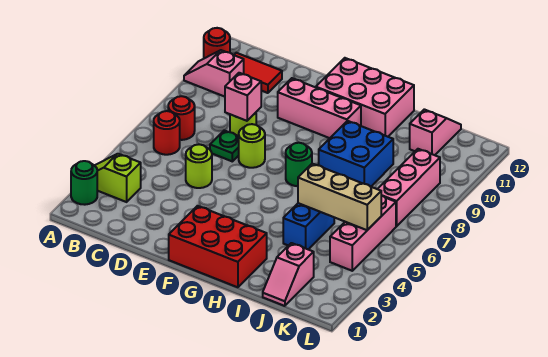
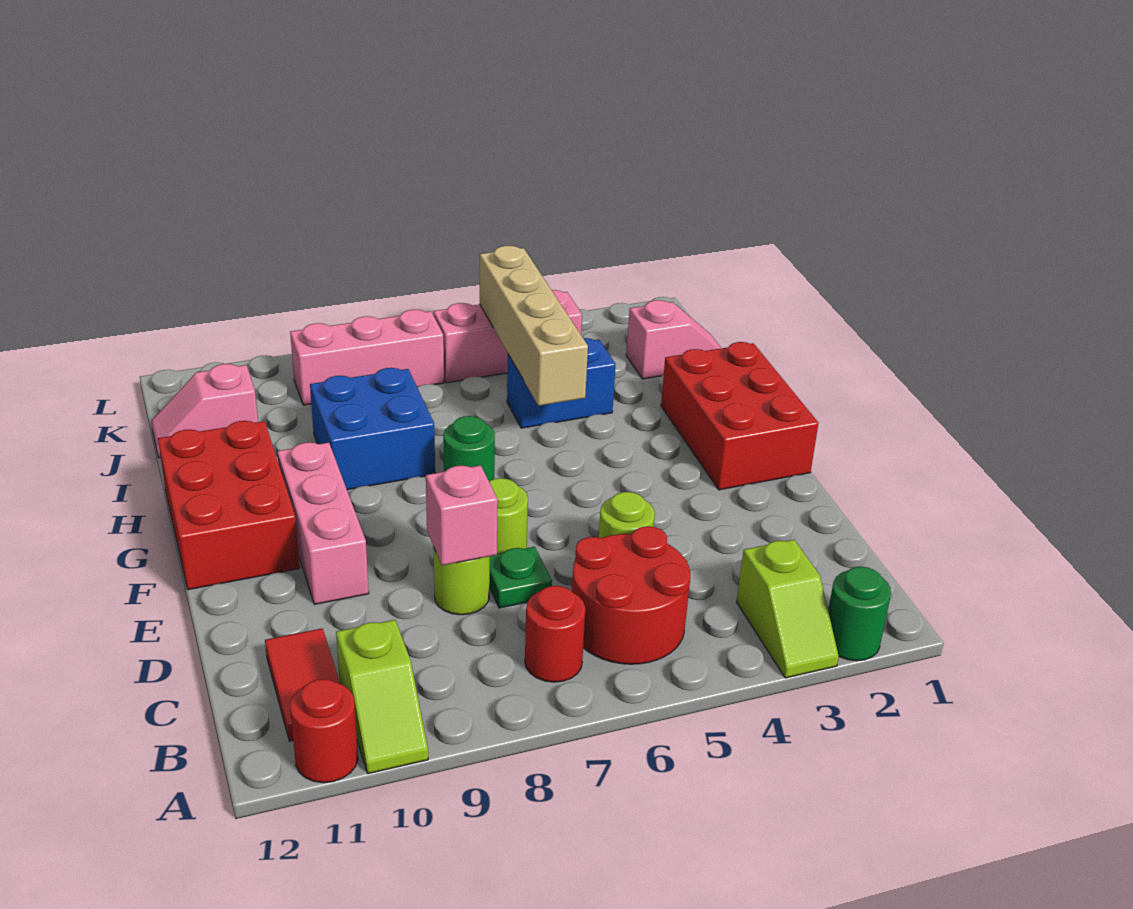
pink slope A10:B10 level 1 top B -> lime slope A10:B10 level 1 top B
red round brick B6 level 1 -> red round brick B5:C6 level 1
pink brick F11:H12 level 1 -> red brick F11:H12 level 1
tan brick I5:K5 level 2 -> tan brick H5:K5 level 2

